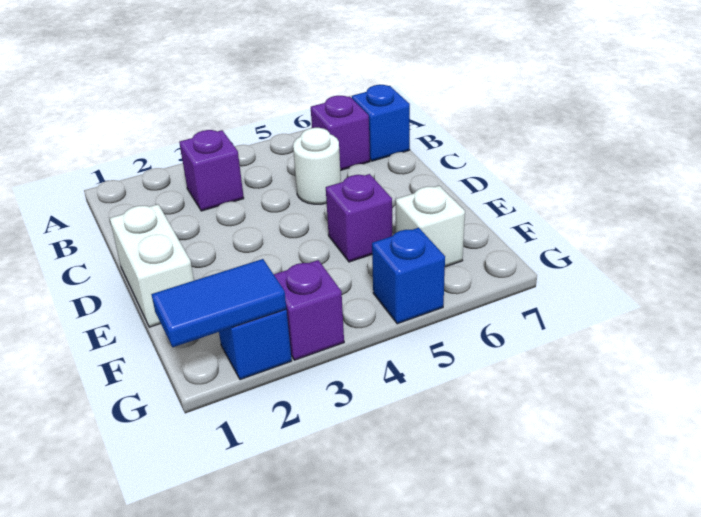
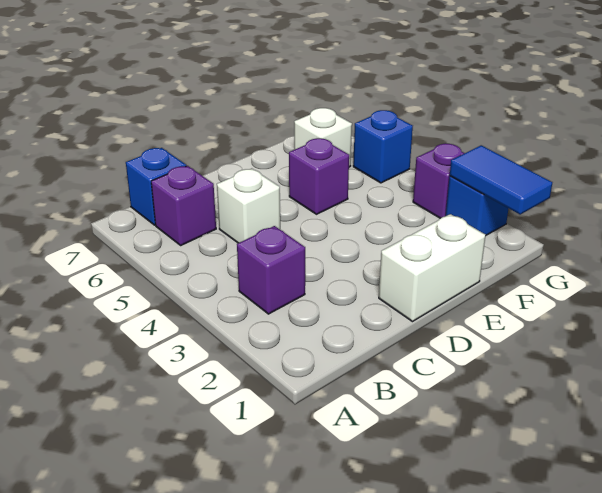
white round brick C5 level 1 -> white brick C5 level 1

